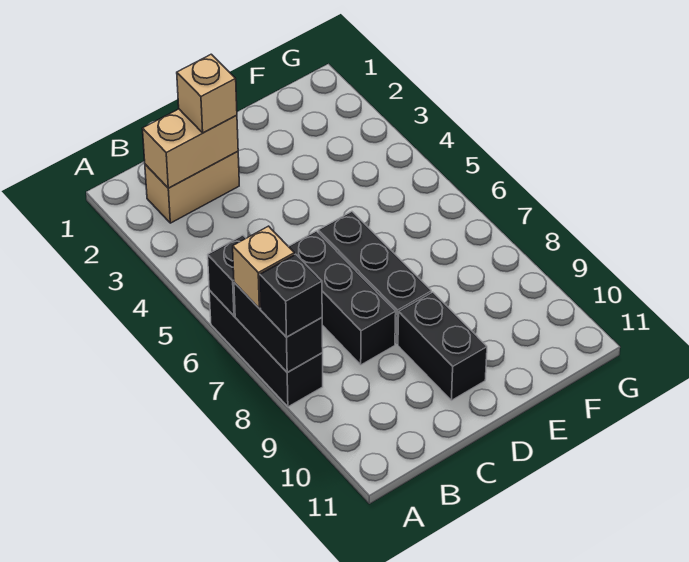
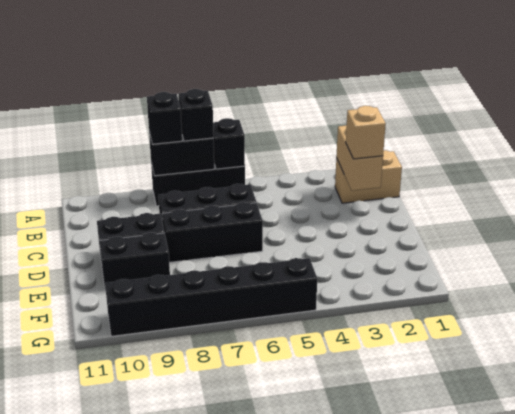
tan brick A7 level 3 -> black brick A7 level 3
tan brick B2:C2 level 1 -> tan brick B1:B2 level 1
none -> black brick E9:E10 level 1
none -> black brick G5:G10 level 1

